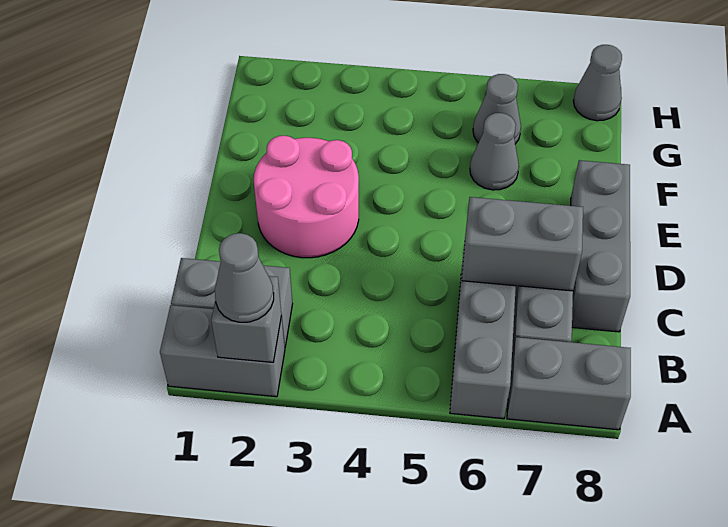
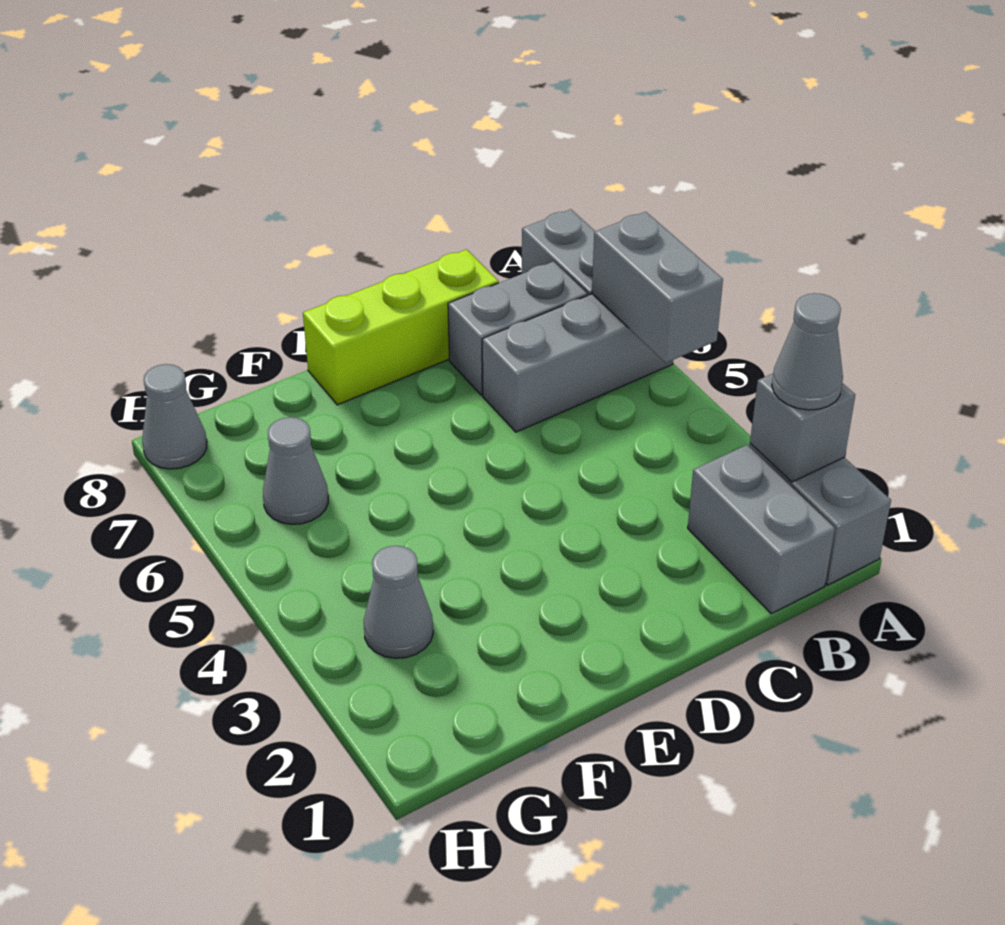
grey brick C6:C7 level 2 -> grey brick A5:A6 level 2
grey brick C8:E8 level 1 -> lime brick C8:E8 level 1
pink round brick D2:E3 level 1 -> none
grey cone F6 level 1 -> grey cone G3 level 1

